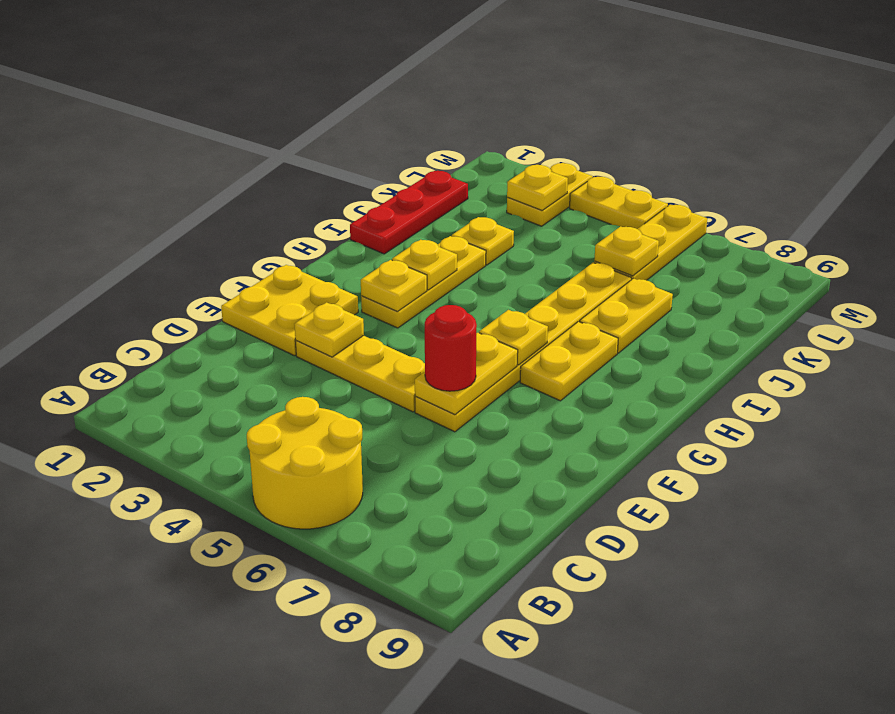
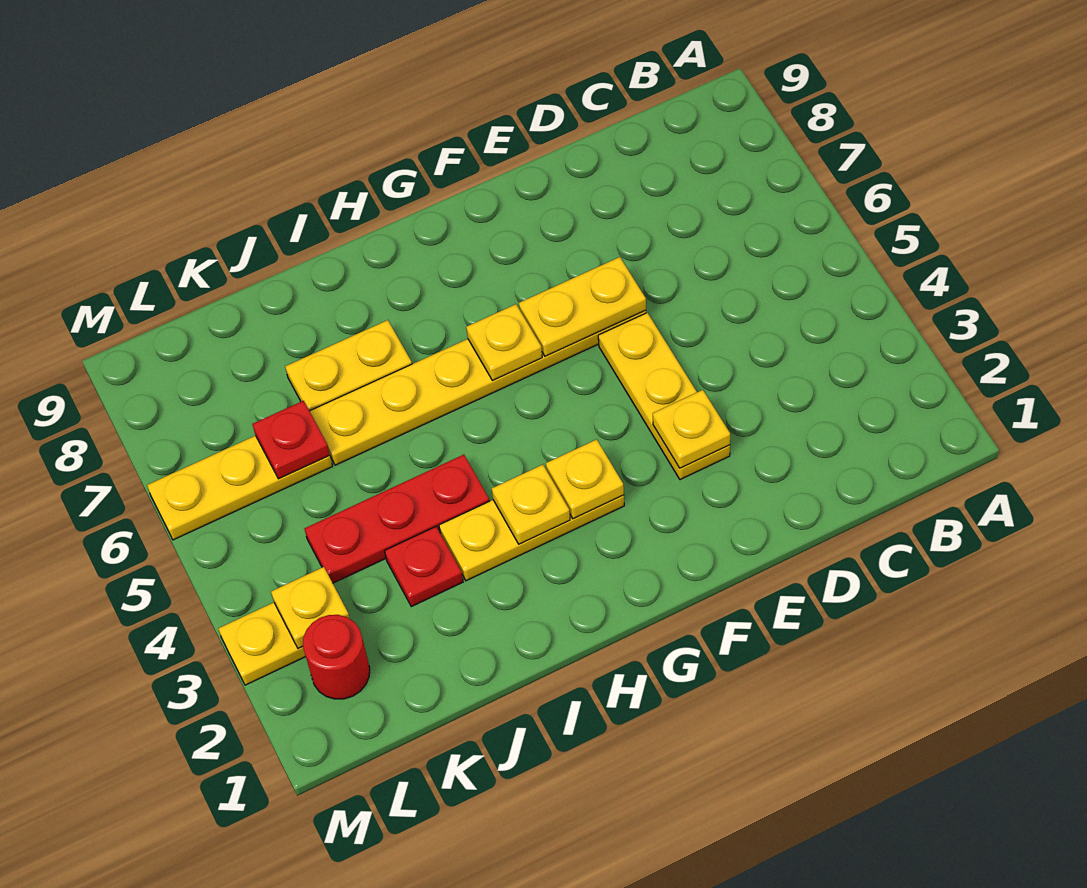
yellow round brick A5:B6 level 1 -> none
yellow plate E1:F2 level 1 -> none
red round brick E6 level 3 -> red round brick L2 level 1
yellow plate G7:H7 level 1 -> none
red plate I1:K1 level 1 -> red plate I4:K4 level 1
yellow plate J3 level 1 -> red plate J3 level 1
yellow plate K6 level 2 -> red plate K6 level 2
yellow plate M4:M5 level 1 -> none

